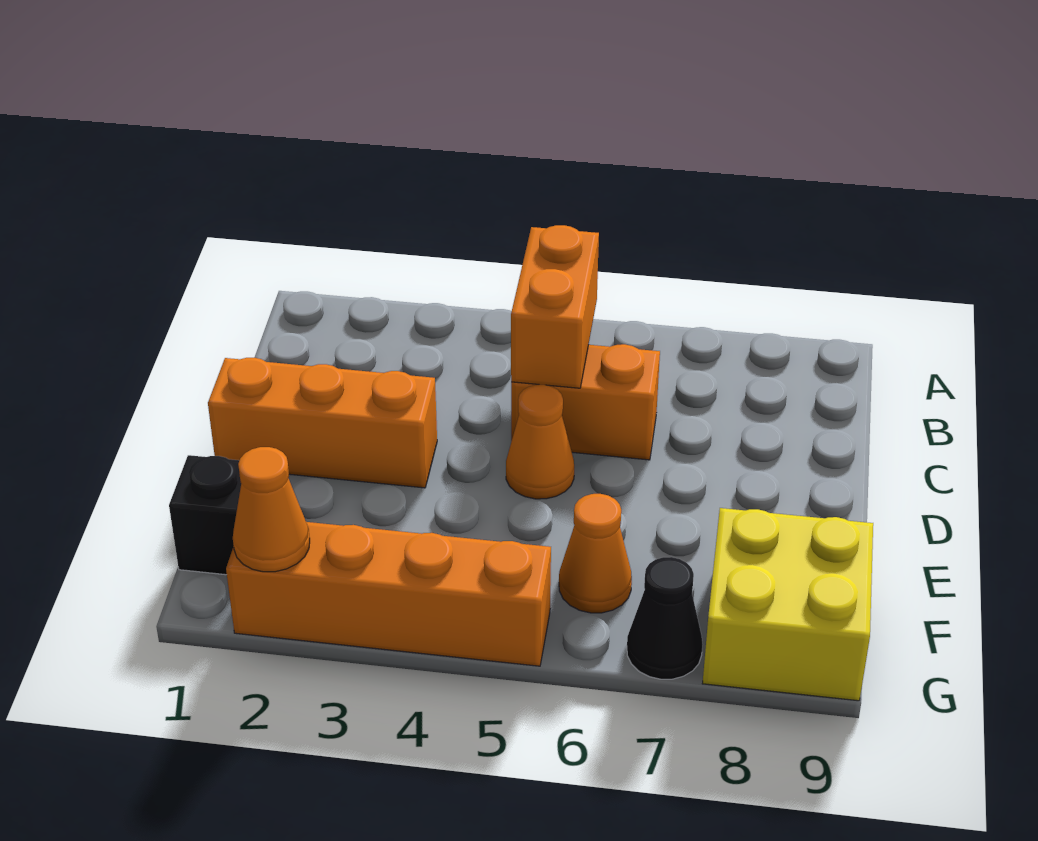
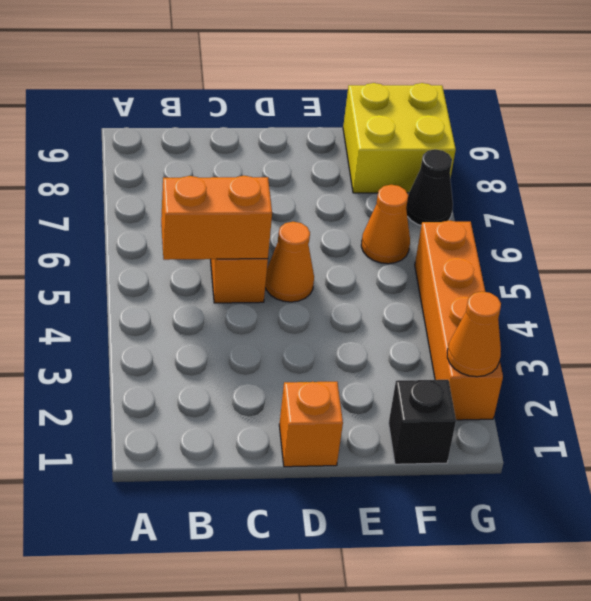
orange brick D1:D3 level 1 -> orange brick D1 level 1

